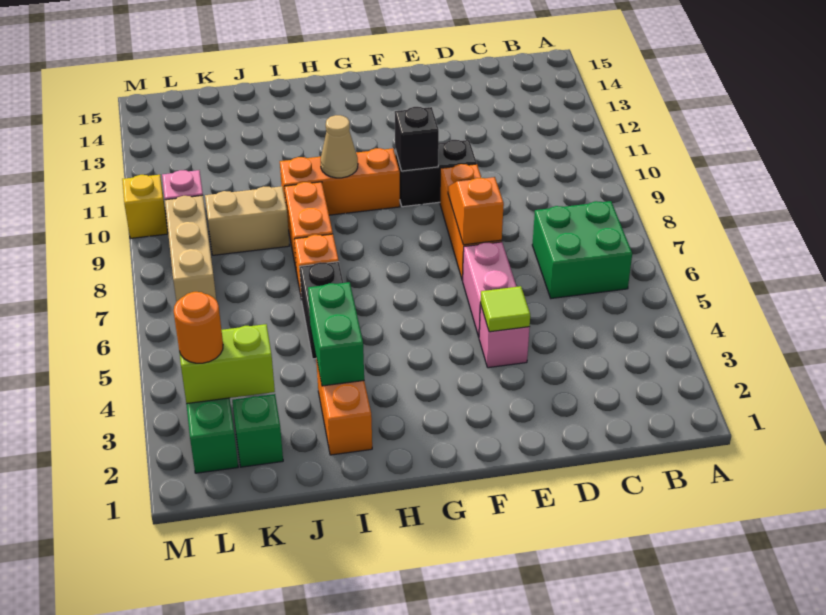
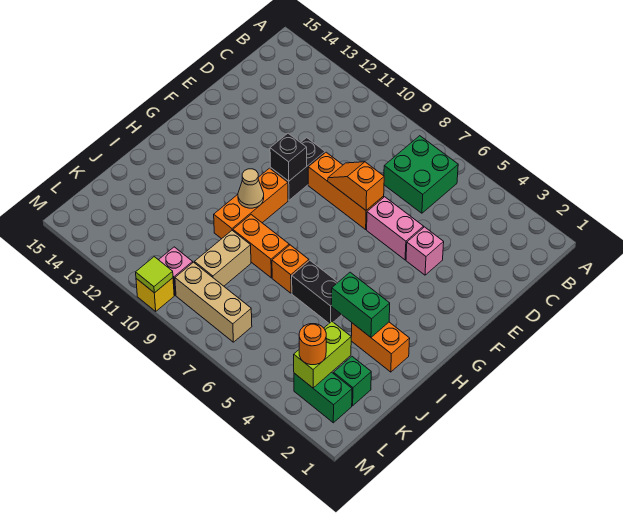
lime tile E4 level 2 -> lime tile M10 level 2

